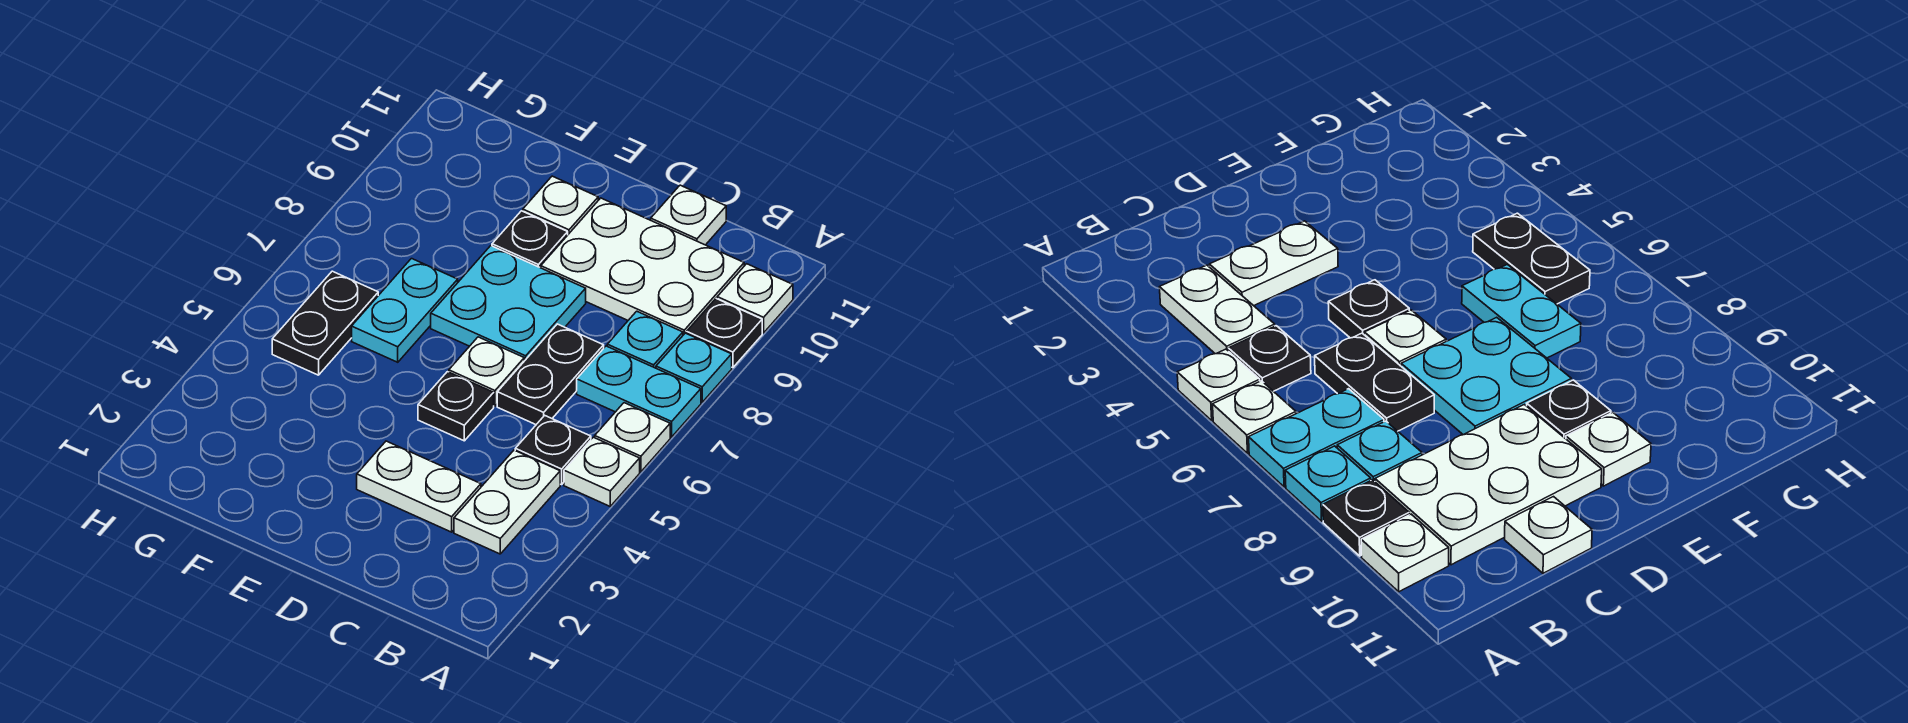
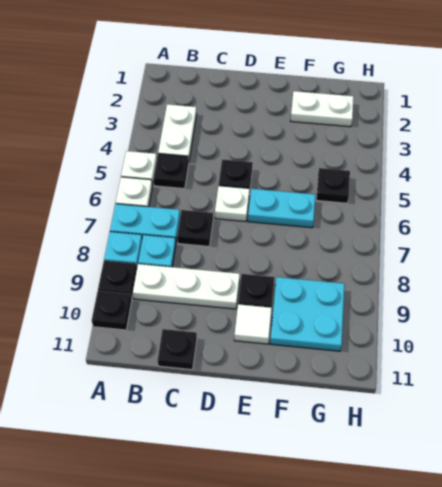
white plate A10 level 1 -> black plate A10 level 1
white plate B9:D10 level 1 -> white plate B9:D9 level 1
white plate C3:D3 level 1 -> white plate F2:G2 level 1
black plate C6:C7 level 1 -> black plate C7 level 1
white plate C11 level 1 -> black plate C11 level 1
cyan plate D7:E8 level 1 -> cyan plate F9:G10 level 1
white plate E10 level 1 -> white tile E10 level 1
cyan plate F6:F7 level 1 -> cyan plate E6:F6 level 1
black plate G5:G6 level 1 -> black plate G5 level 1

